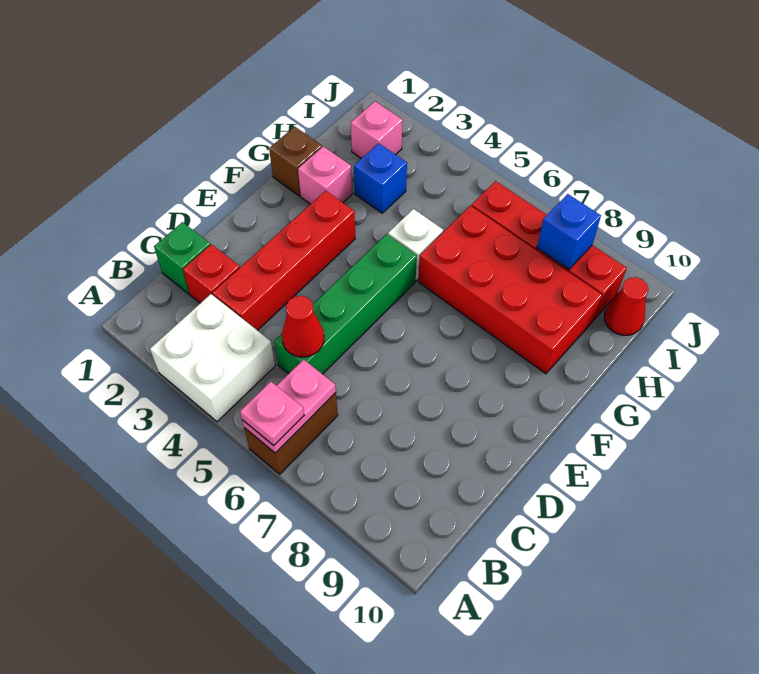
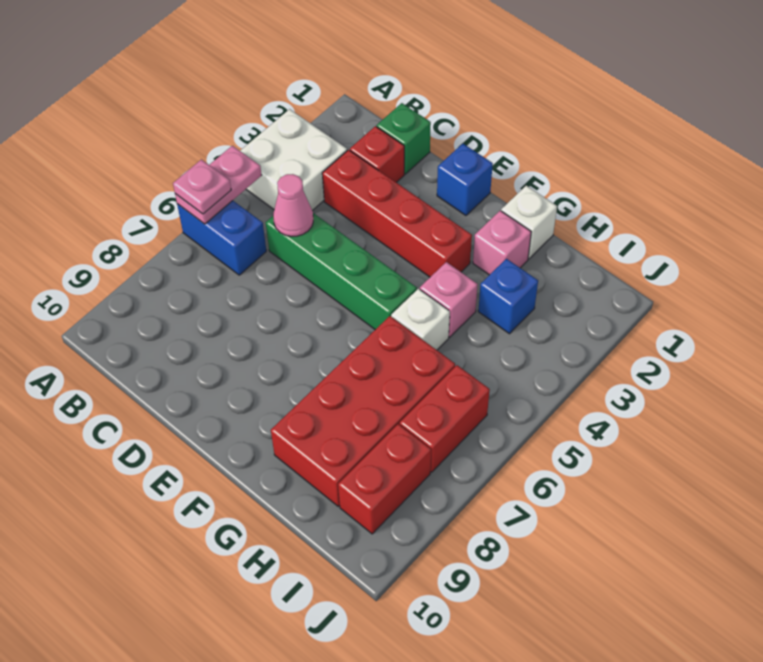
brown brick A6:B6 level 1 -> blue brick A6:B6 level 1
pink plate A6:B6 level 2 -> pink plate A5:A6 level 2
red cone C5 level 2 -> pink cone C5 level 2
brown brick G1 level 1 -> white brick G1 level 1
pink brick I2 level 1 -> pink brick G4 level 1
blue brick I8 level 2 -> blue brick E1 level 1
red cone I10 level 1 -> none

